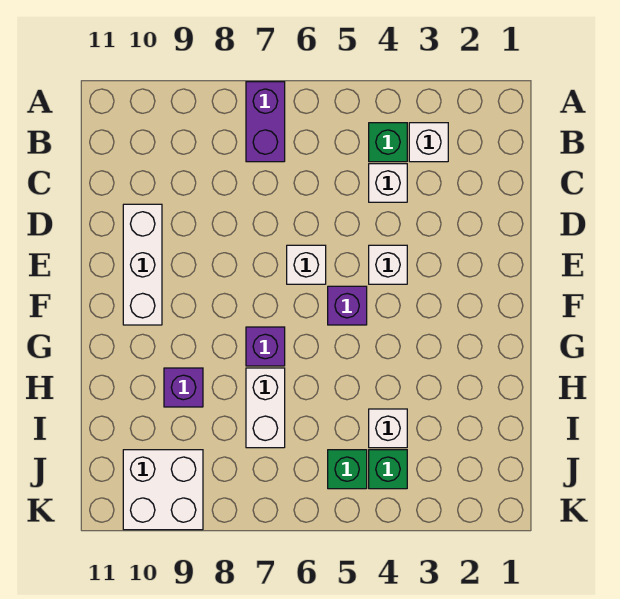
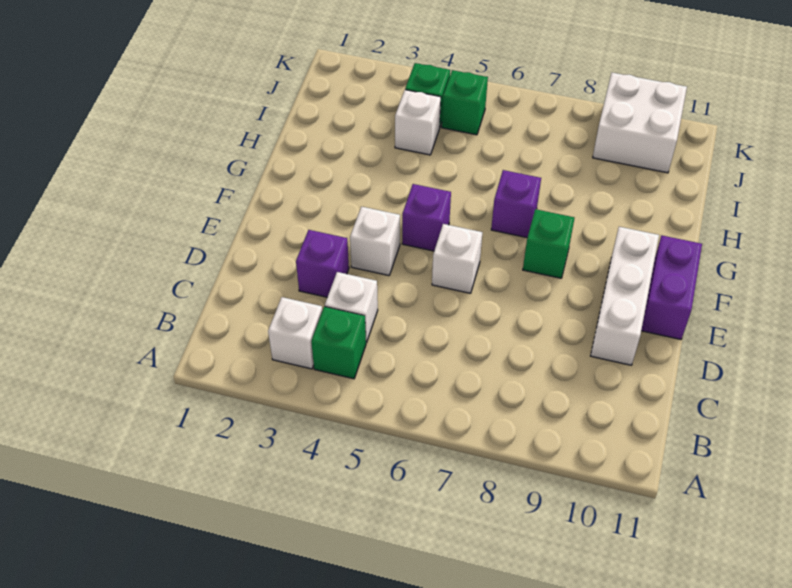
purple brick A7:B7 level 1 -> purple brick E11:F11 level 1
none -> green brick F8 level 1
white brick H7:I7 level 1 -> none
purple brick H9 level 1 -> purple brick D3 level 1

